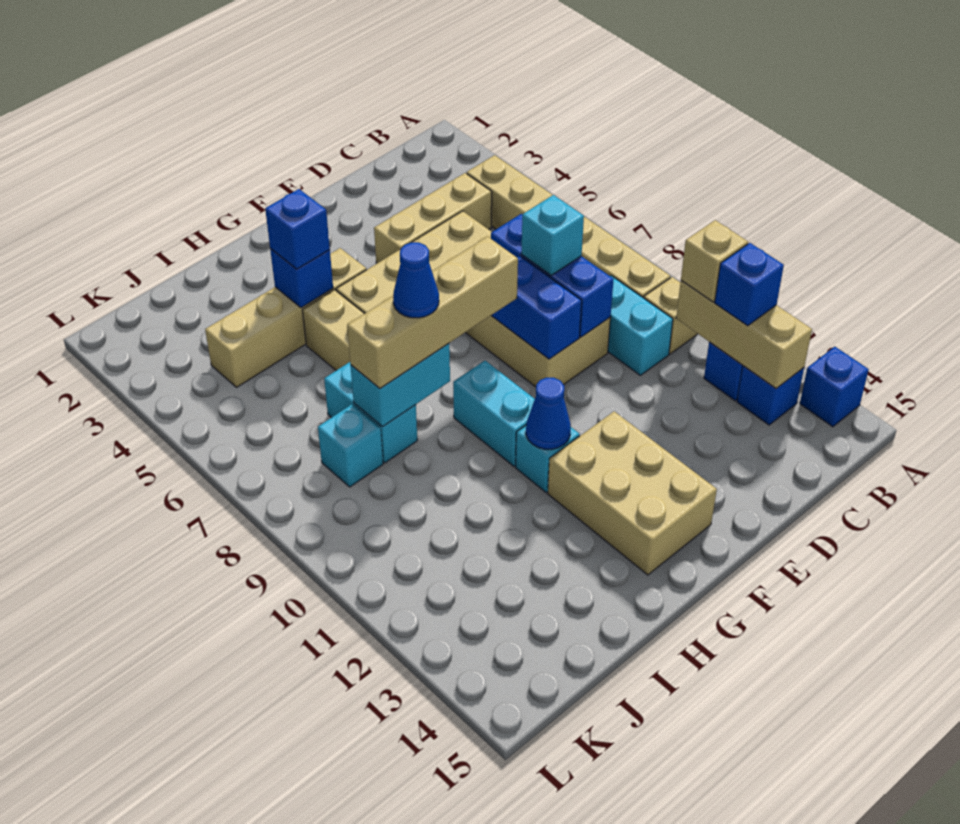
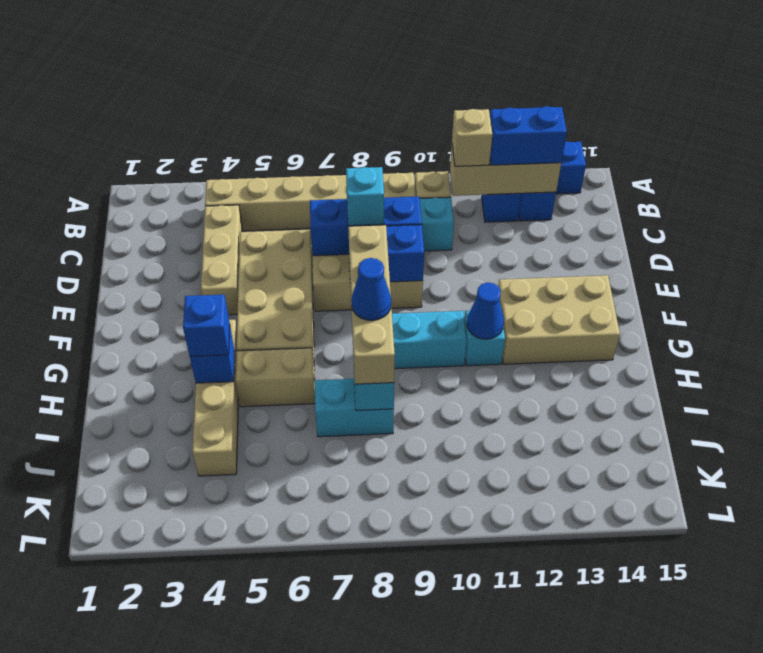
blue brick B12 level 3 -> blue brick B12:B13 level 3
cyan brick J8 level 1 -> none

